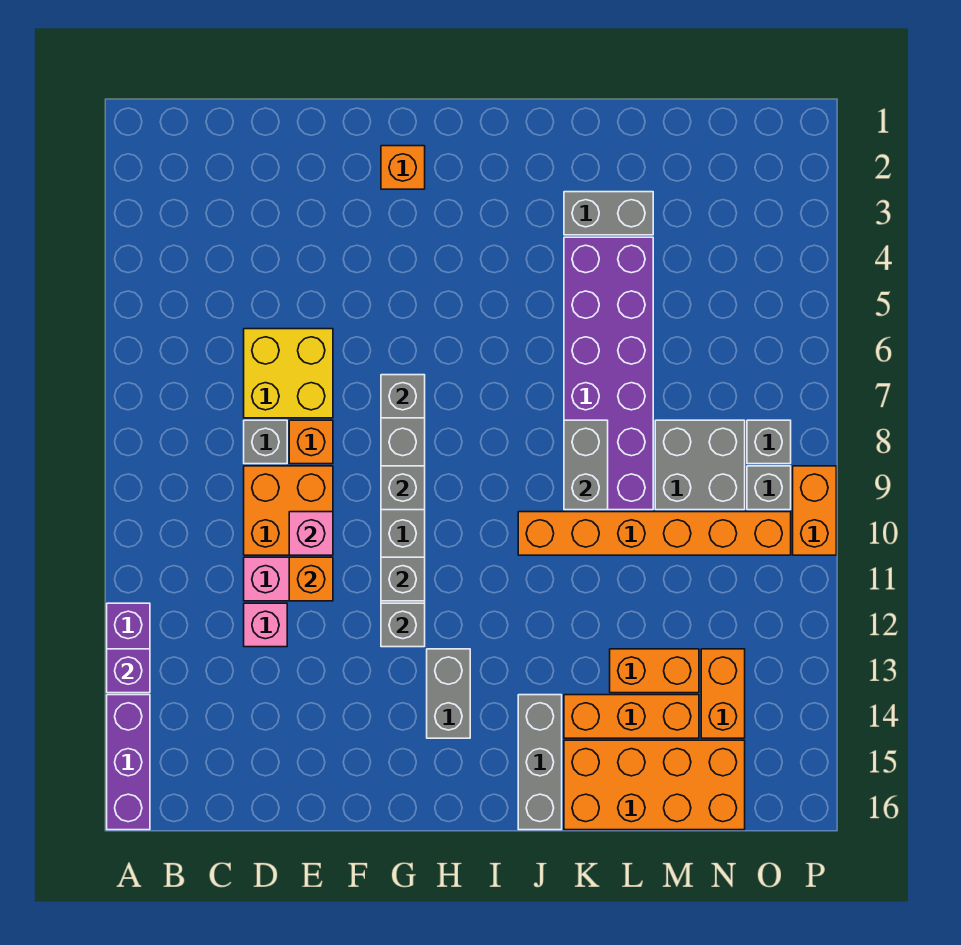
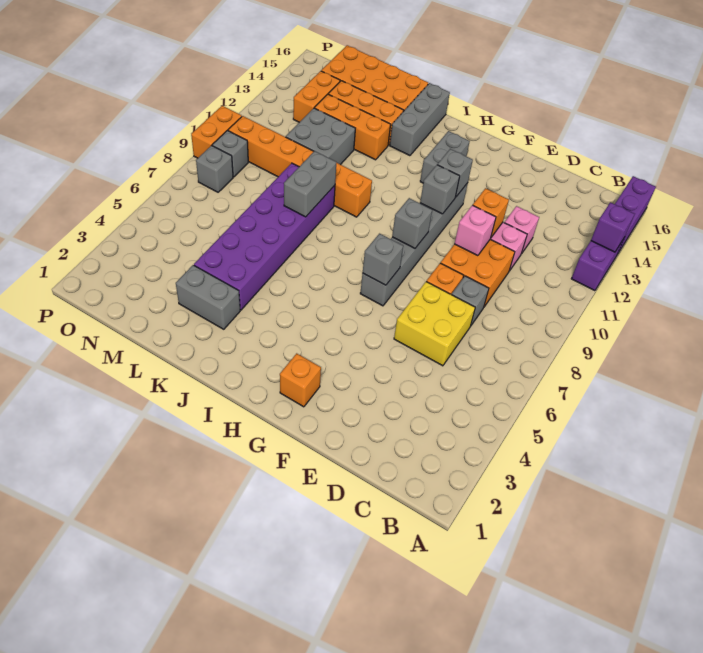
orange brick L13:M13 level 1 -> orange brick K13:M13 level 1
grey brick M8:N9 level 1 -> grey brick L11:M12 level 1

